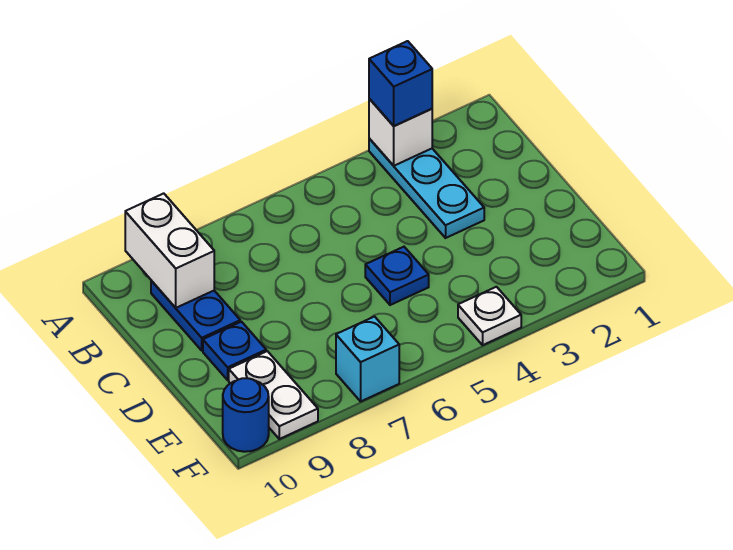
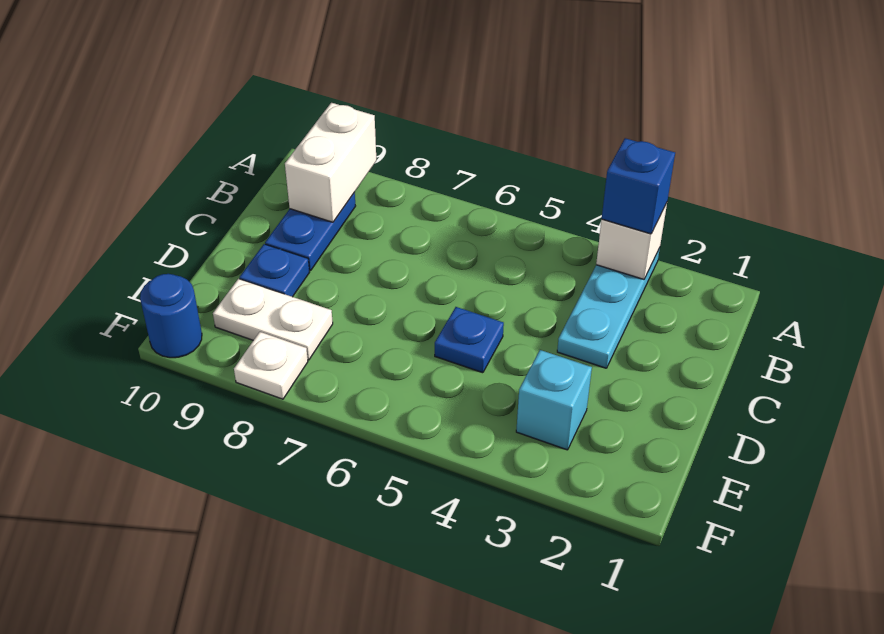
white plate E9:F9 level 1 -> white plate E8:E9 level 1
white plate F4 level 1 -> white plate F8 level 1
cyan brick F7 level 1 -> cyan brick E3 level 1

